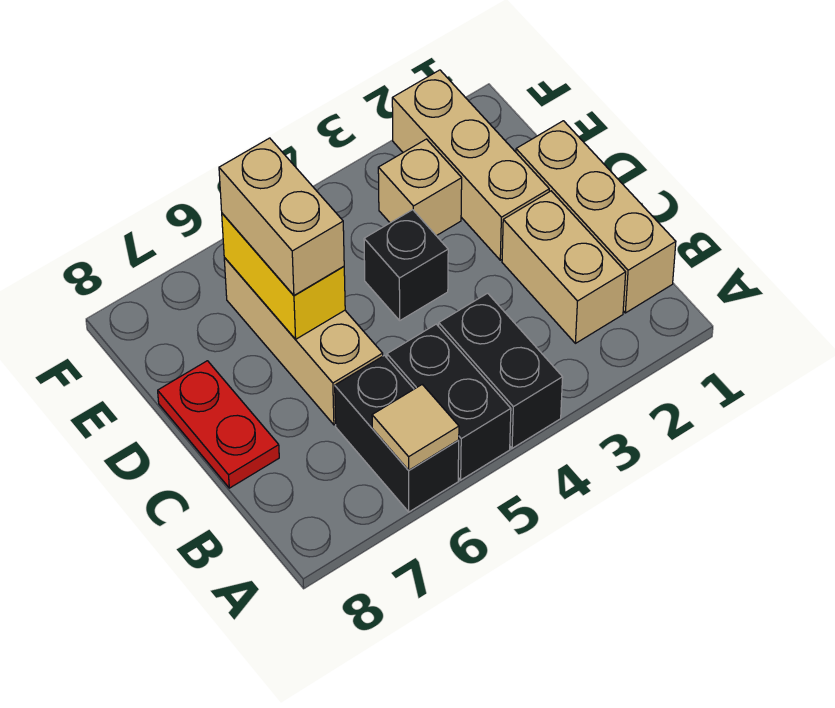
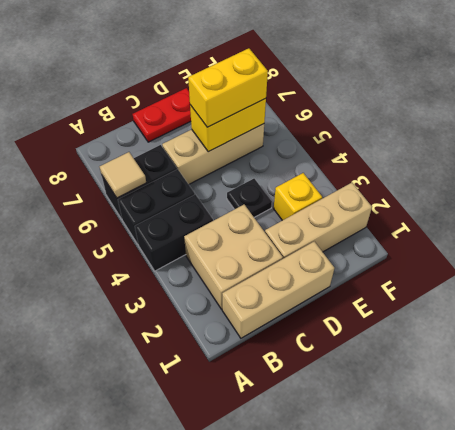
tan brick B2:C2 level 1 -> tan brick B2:C3 level 1
black brick D4 level 1 -> black plate D4 level 1
tan brick D6:E6 level 3 -> yellow brick D6:E6 level 3
tan brick E3 level 1 -> yellow brick E3 level 1

